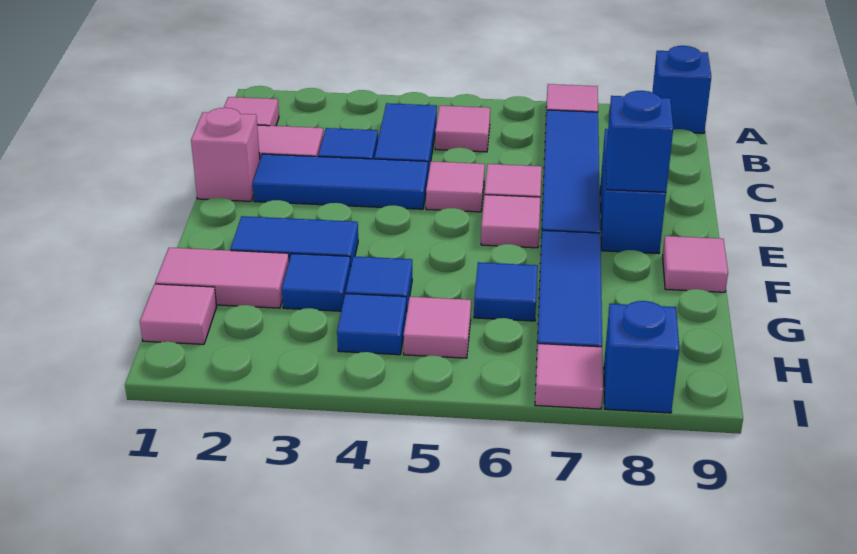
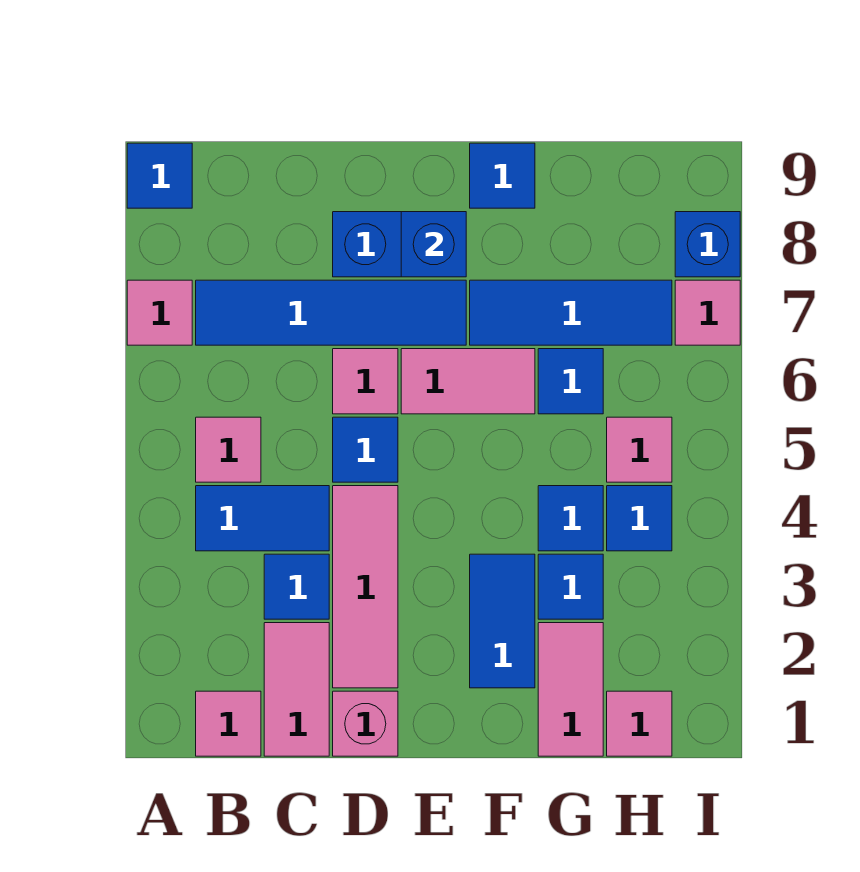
blue brick A9 level 1 -> blue tile A9 level 1
blue tile D2:D4 level 1 -> pink tile D2:D4 level 1
pink tile D5 level 1 -> blue tile D5 level 1
pink tile E6 level 1 -> pink tile E6:F6 level 1
pink tile F9 level 1 -> blue tile F9 level 1

